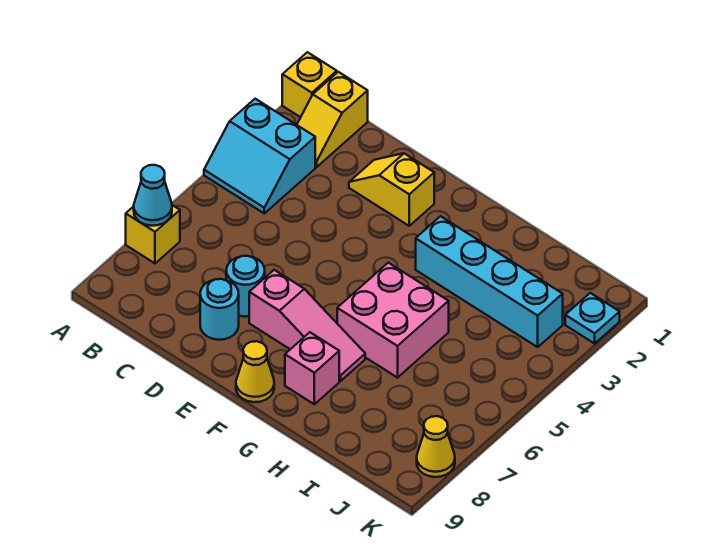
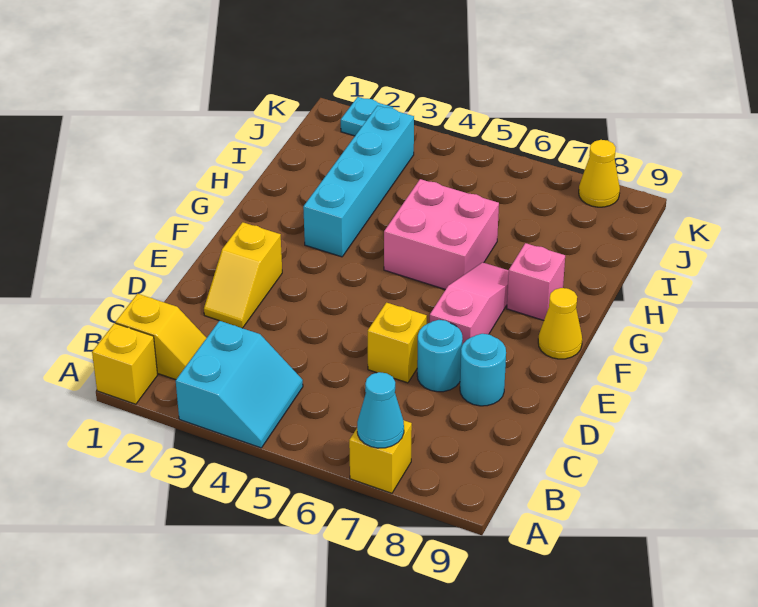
none -> yellow brick D6 level 1

